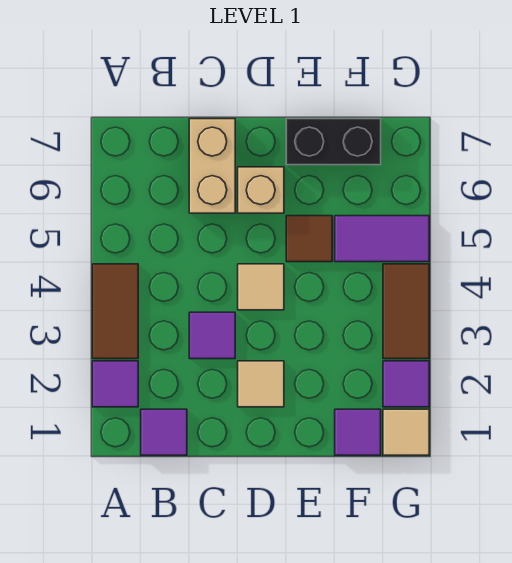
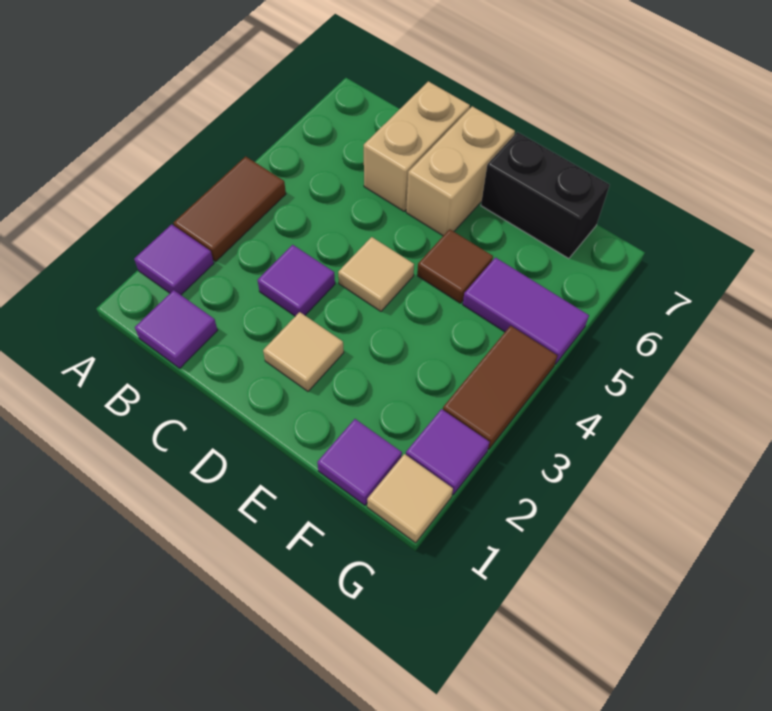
tan brick D6 level 1 -> tan brick D6:D7 level 1

